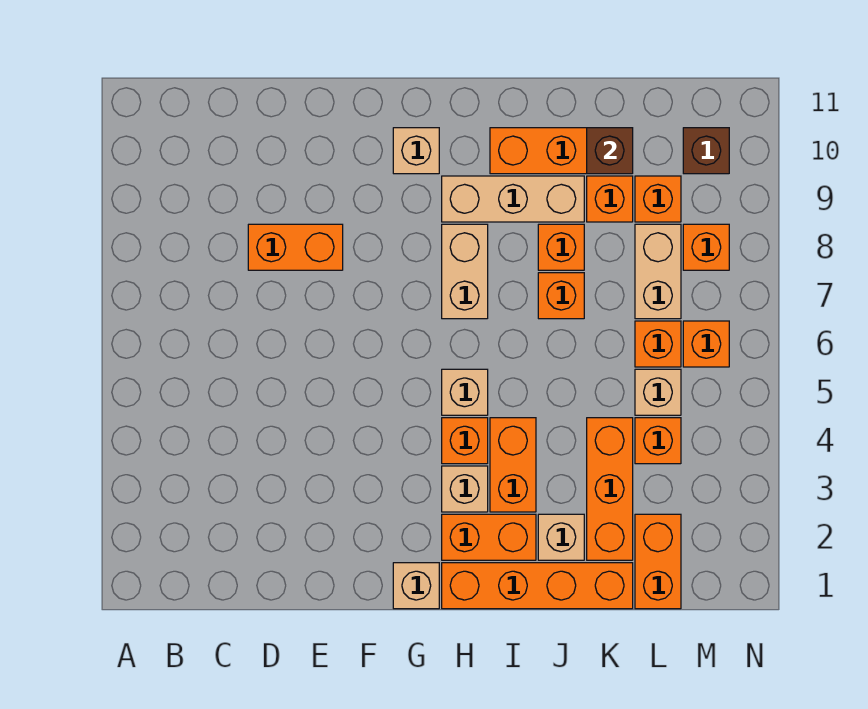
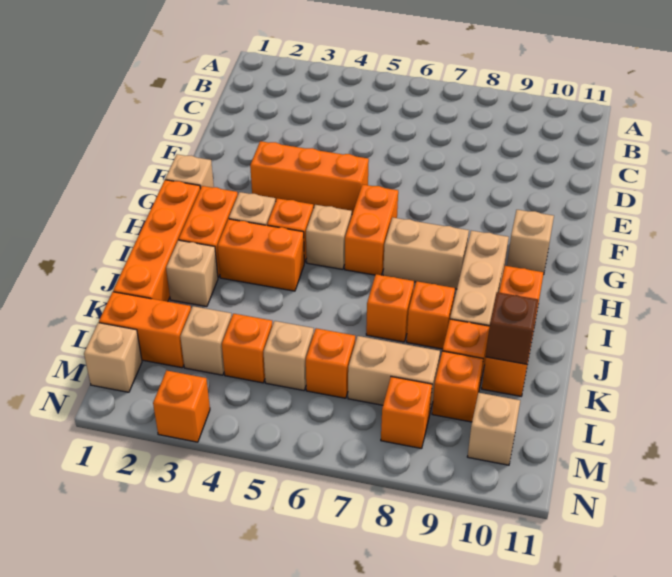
orange brick D8:E8 level 1 -> orange brick G6:H6 level 1
orange brick K2:K4 level 1 -> orange brick F3:F5 level 1
none -> tan brick L3 level 1
none -> tan brick M1 level 1
orange brick M6 level 1 -> orange brick N3 level 1
brown brick M10 level 1 -> tan brick M10 level 1

